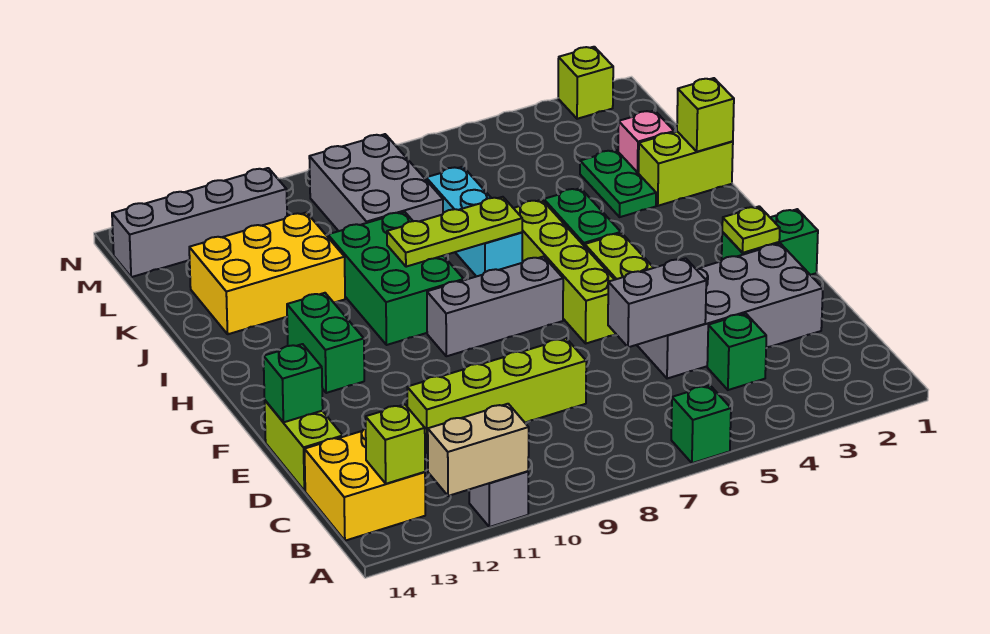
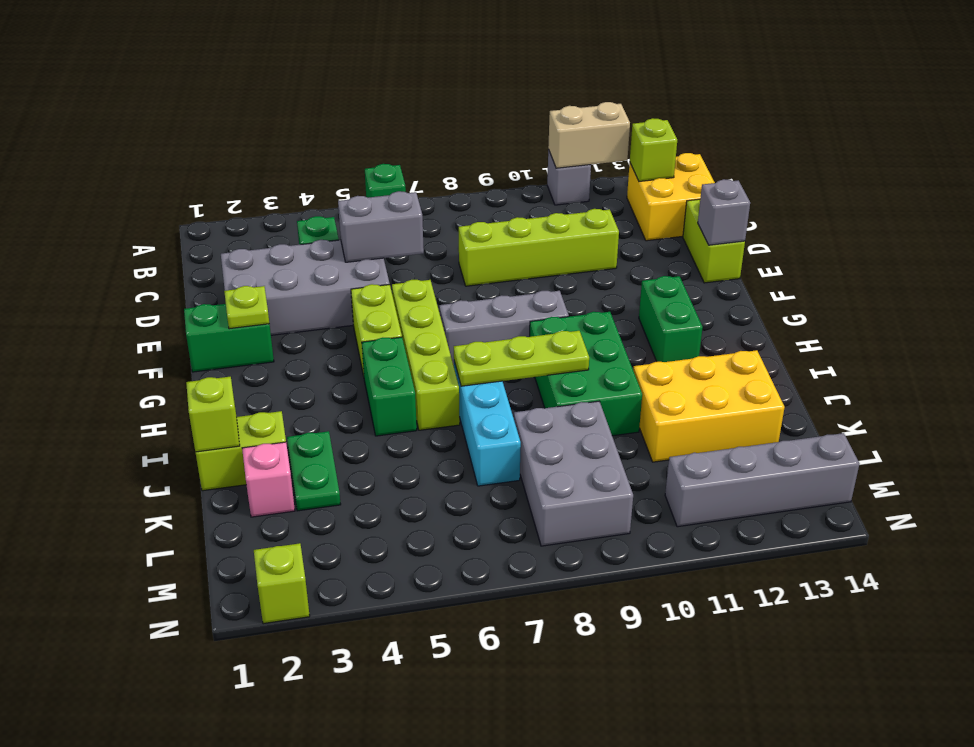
green brick E14 level 2 -> grey brick E14 level 2

